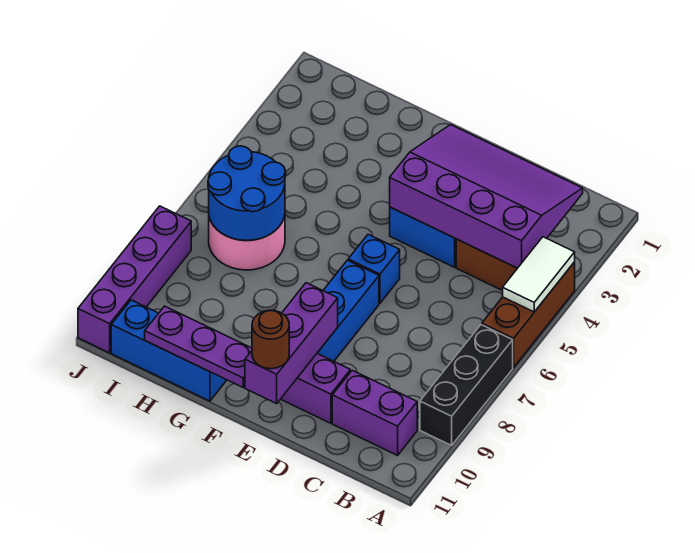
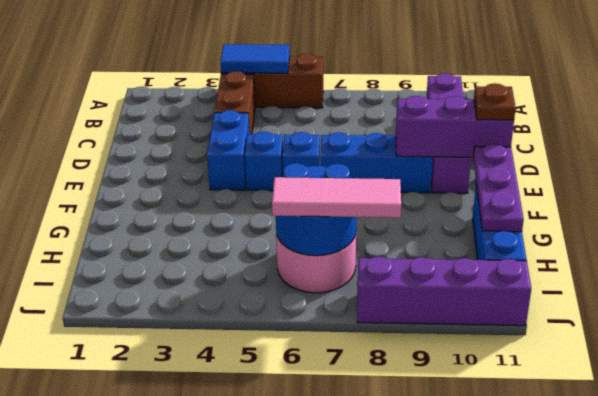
white tile A4:A5 level 2 -> blue tile A4:A5 level 2
black brick A7:A9 level 1 -> none
purple slope B2:E4 level 2 top 4 -> none
none -> blue brick E5 level 1
brown round brick E11 level 3 -> brown plate E11 level 3
none -> pink tile I6:I8 level 3

